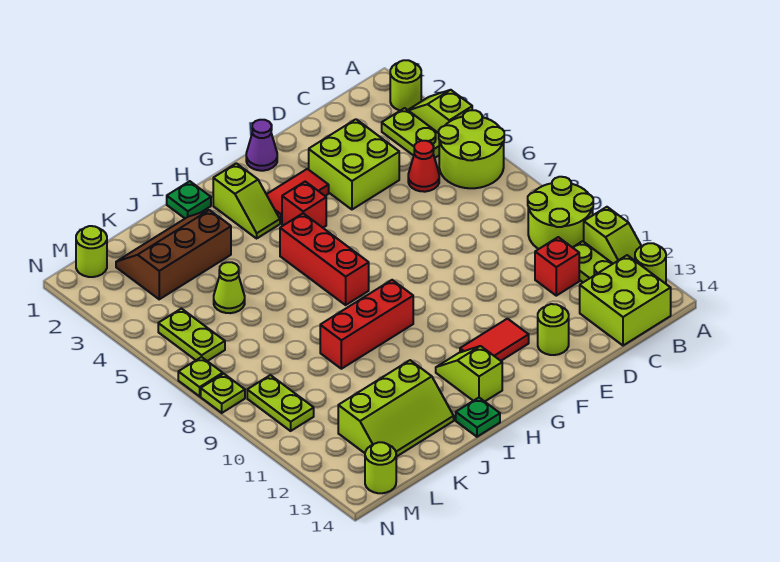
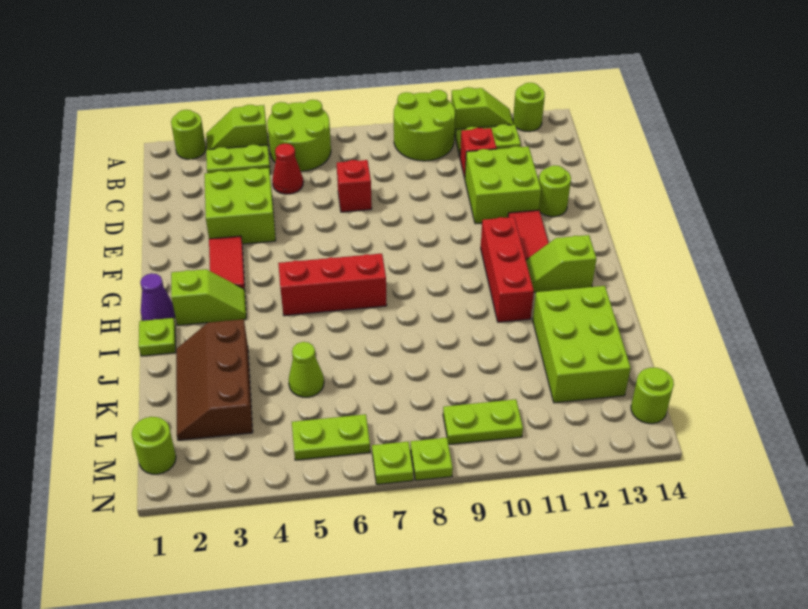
lime brick B13:C14 level 1 -> lime brick D11:E12 level 1
purple cone F1 level 1 -> purple cone H1 level 1
red brick G4 level 1 -> red brick D7 level 1
red brick H9:J9 level 1 -> red brick G11:I11 level 1
green plate I1 level 1 -> lime plate I1 level 1
green plate I14 level 1 -> none
lime slope J12:L13 level 1 top 12 -> lime brick J12:L13 level 1

